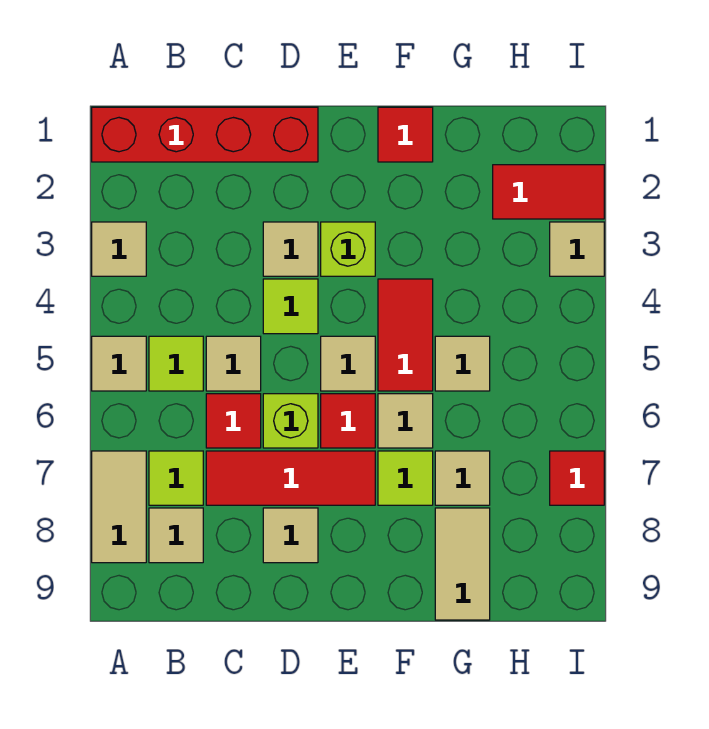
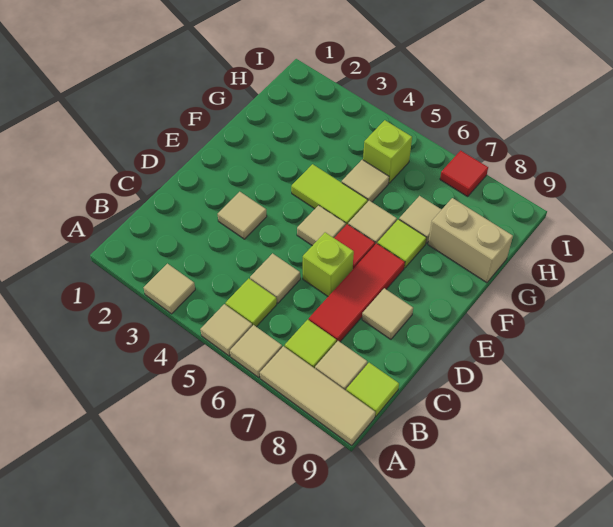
red brick A1:D1 level 1 -> none
tan tile A7:A8 level 1 -> tan tile A7:A9 level 1
red tile C6 level 1 -> none
lime tile D4 level 1 -> lime tile B9 level 1
lime brick E3 level 1 -> lime brick H5 level 1
red tile F1 level 1 -> none
red tile F4:F5 level 1 -> lime tile F4:F5 level 1
tan tile G8:G9 level 1 -> tan brick G8:G9 level 1
red tile H2:I2 level 1 -> none
tan tile I3 level 1 -> tan tile A6 level 1

